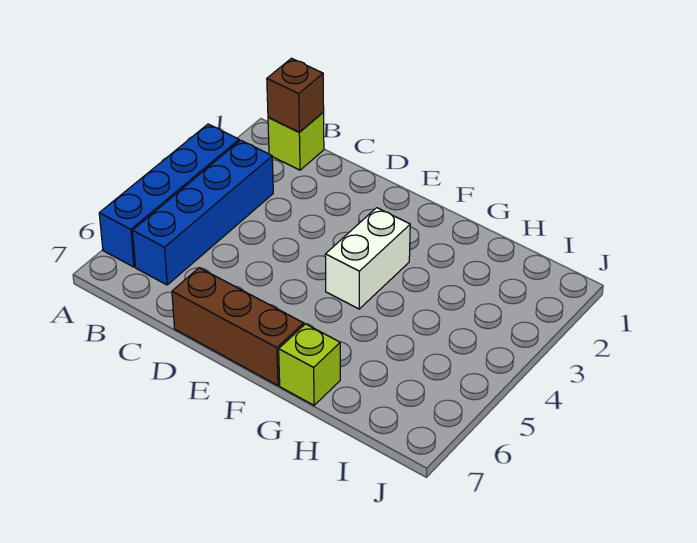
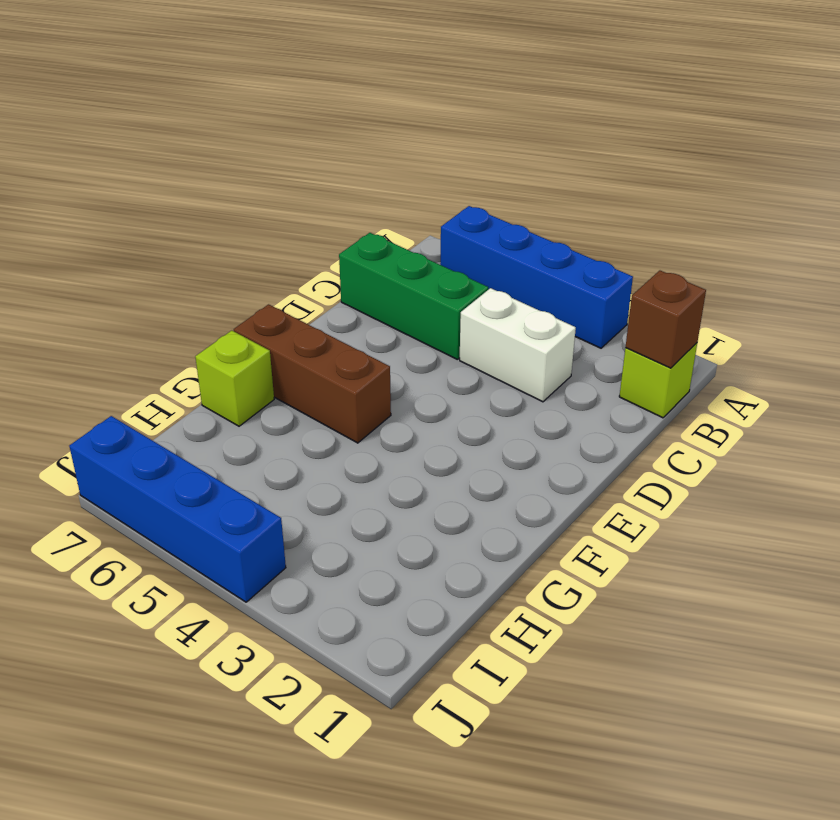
blue brick B3:B6 level 1 -> blue brick J4:J7 level 1
none -> green brick C5:C7 level 1
brown brick D7:F7 level 1 -> brown brick F5:F7 level 1
white brick F3:F4 level 1 -> white brick C3:C4 level 1

